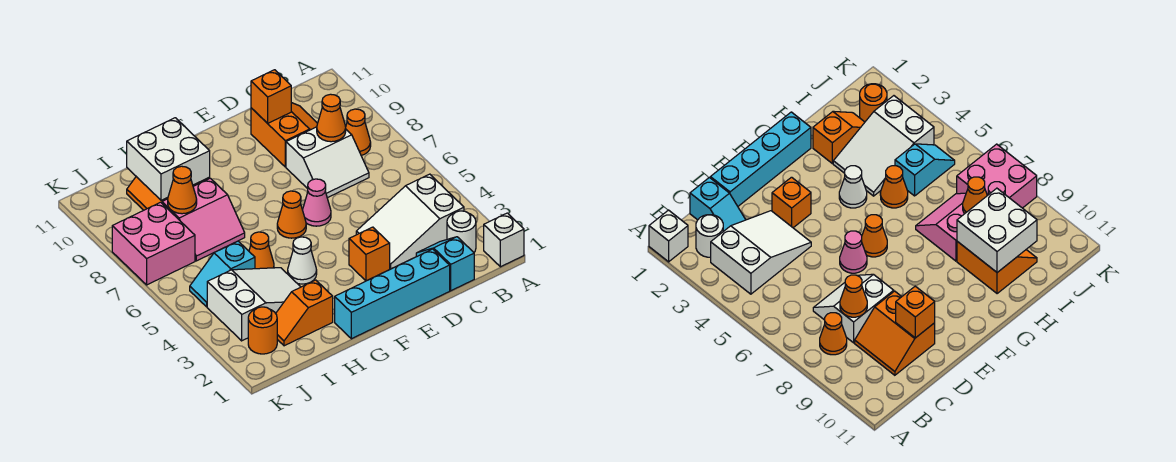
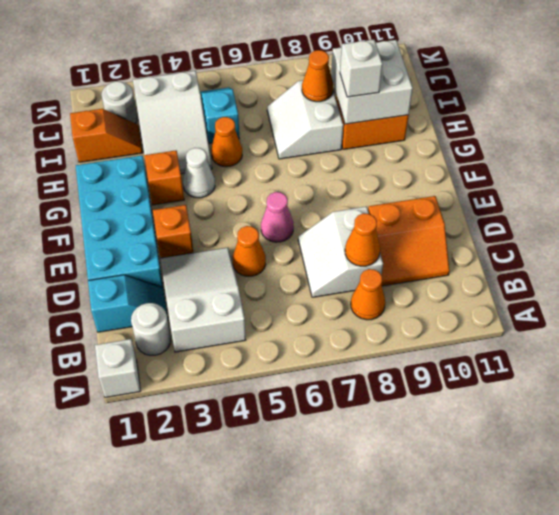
cyan brick D1:G1 level 1 -> cyan brick D1:G2 level 1
orange brick D10 level 2 -> orange brick G3 level 1
orange cone F6 level 1 -> orange cone D5 level 1
orange slope H2:I2 level 1 top H -> orange slope I1:I2 level 1 top 1
pink slope H7:I8 level 1 top 8 -> white slope H7:I8 level 1 top 8
none -> white brick H9 level 3
orange round brick J2 level 1 -> white round brick J2 level 1
pink brick J7:K8 level 1 -> none

